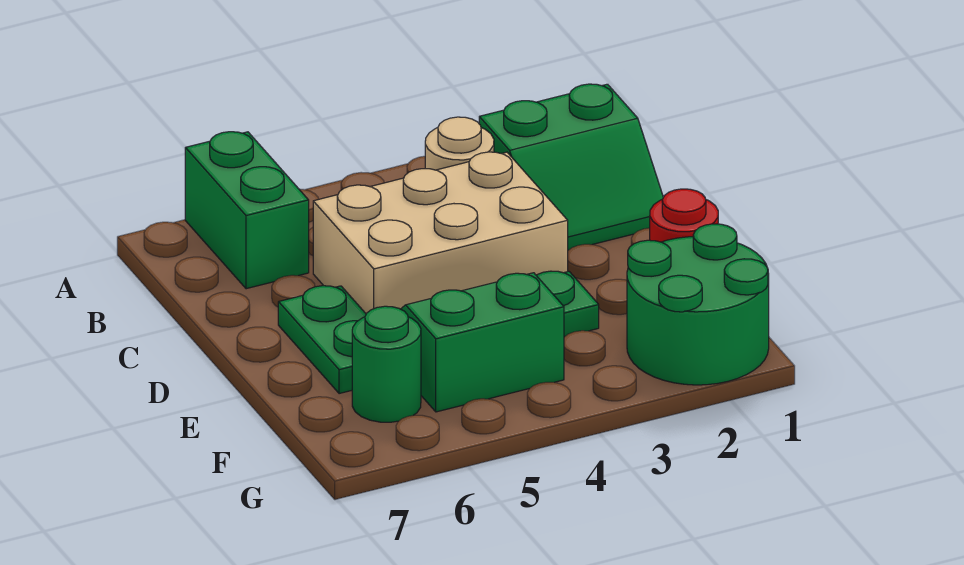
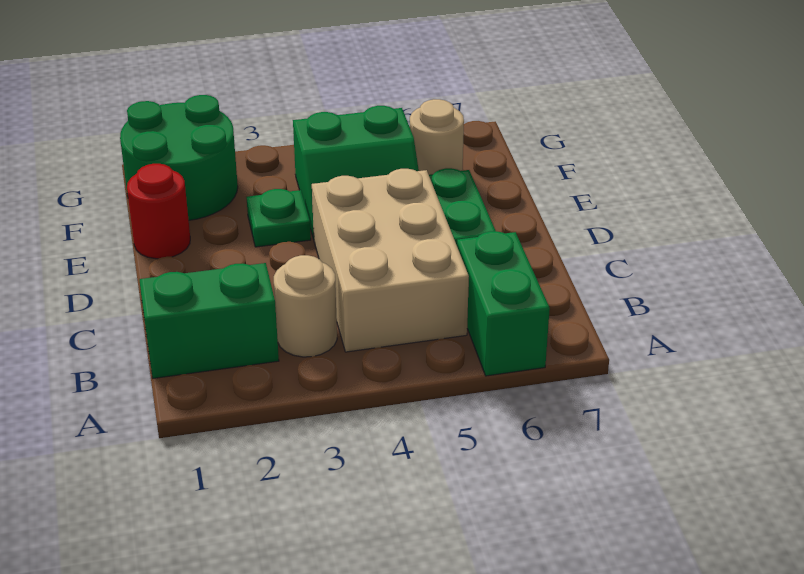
tan brick C3:D5 level 1 -> tan brick B4:D5 level 1
green round brick F6 level 1 -> tan round brick F6 level 1

